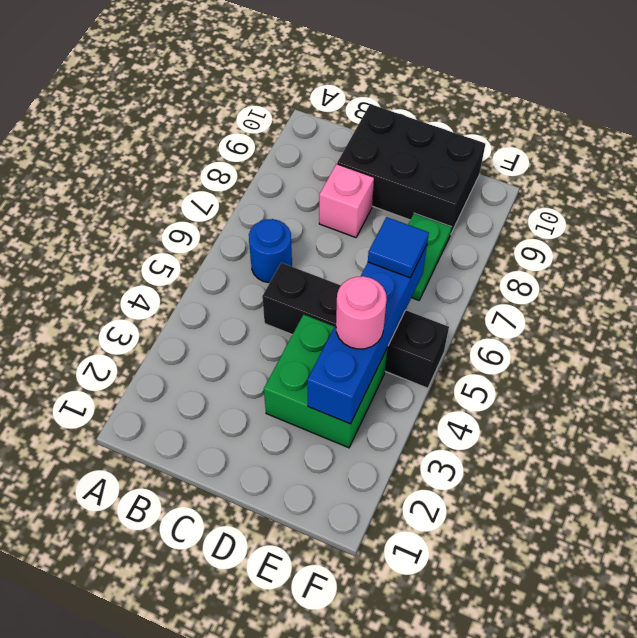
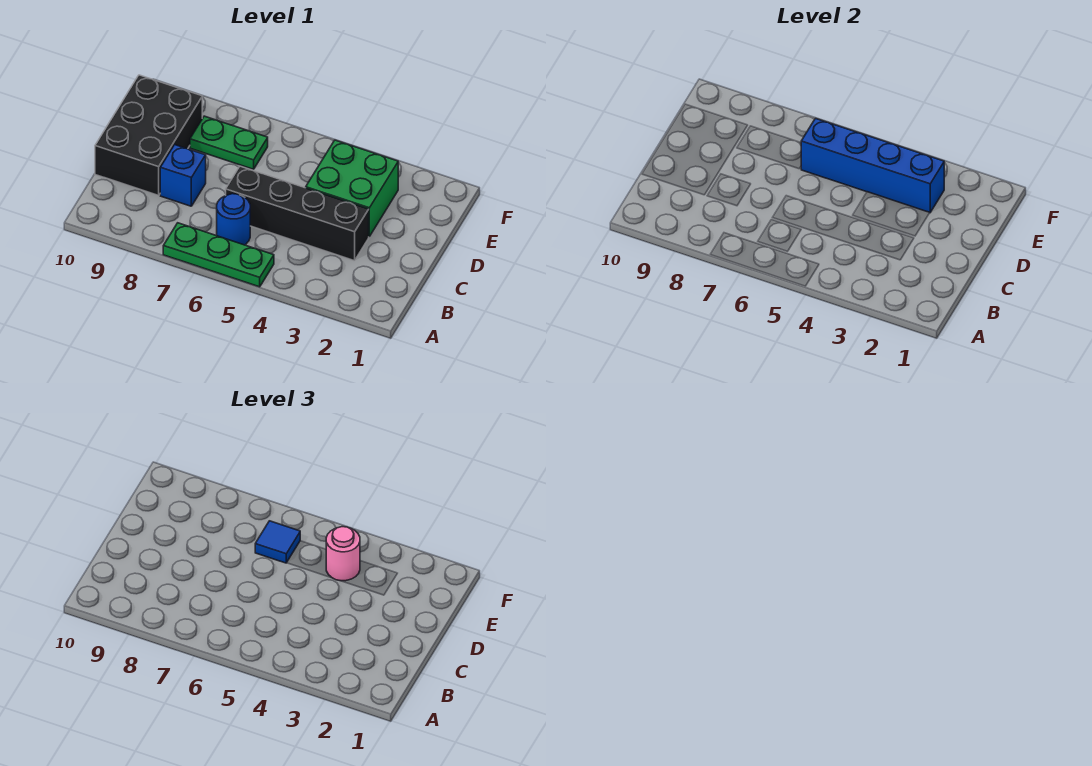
none -> green plate A5:A7 level 1
black brick C5:F5 level 1 -> black brick C3:C6 level 1
pink brick C8 level 1 -> blue brick C8 level 1

